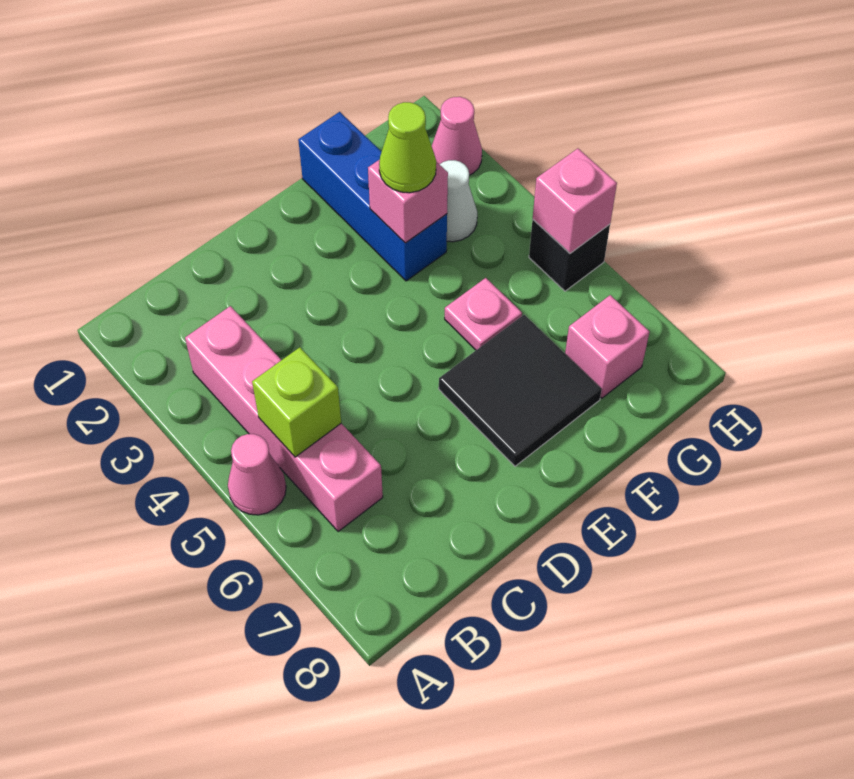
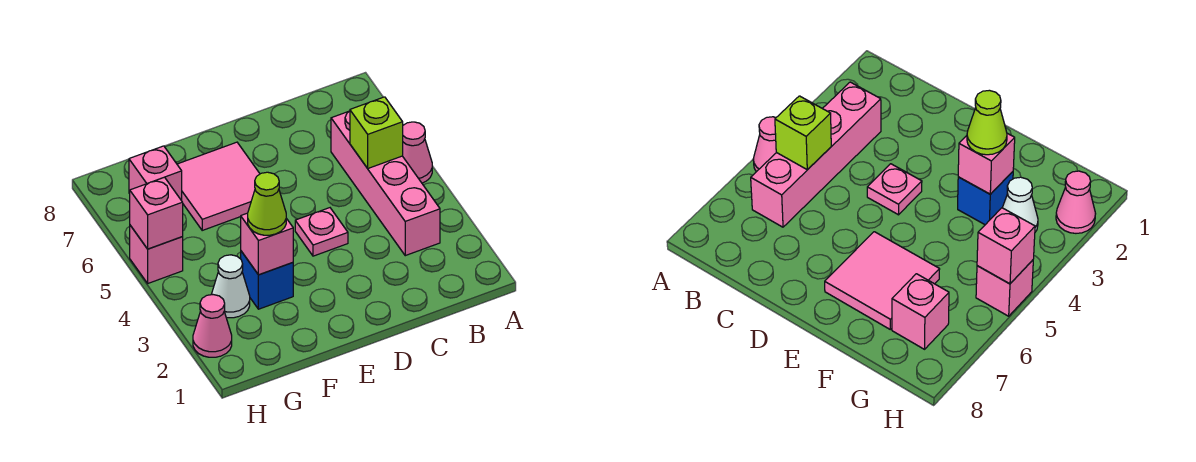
black tile E6:F7 level 1 -> pink tile E6:F7 level 1
blue brick F1:F3 level 1 -> blue brick F3 level 1
pink plate F5 level 1 -> pink plate D4 level 1
black brick H5 level 1 -> pink brick H5 level 1

